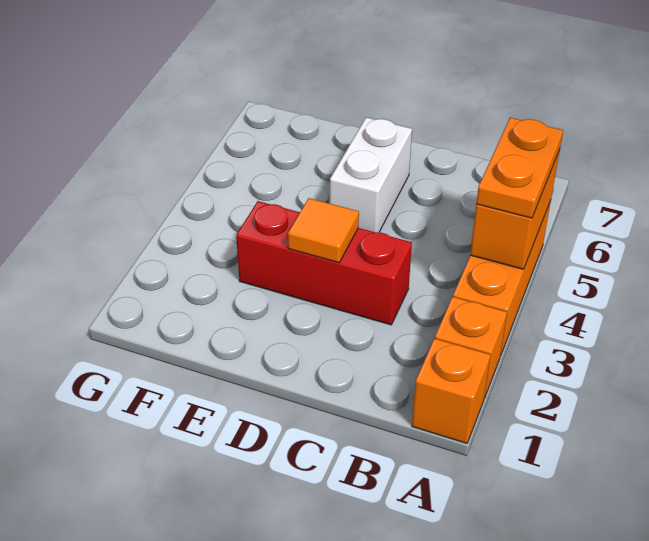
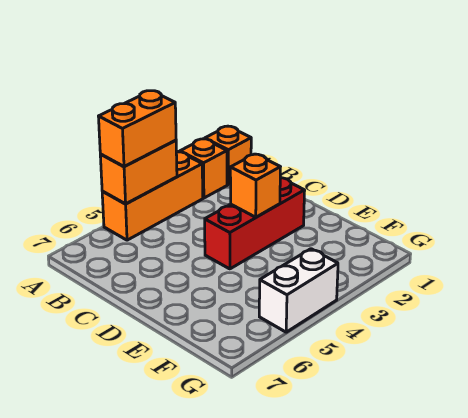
orange plate A4:A5 level 3 -> orange brick A4:A5 level 3
red brick C3:E3 level 1 -> red brick D2:D4 level 1
orange tile D3 level 2 -> orange brick D3 level 2
white brick D5:D6 level 1 -> white brick G4:G5 level 1

